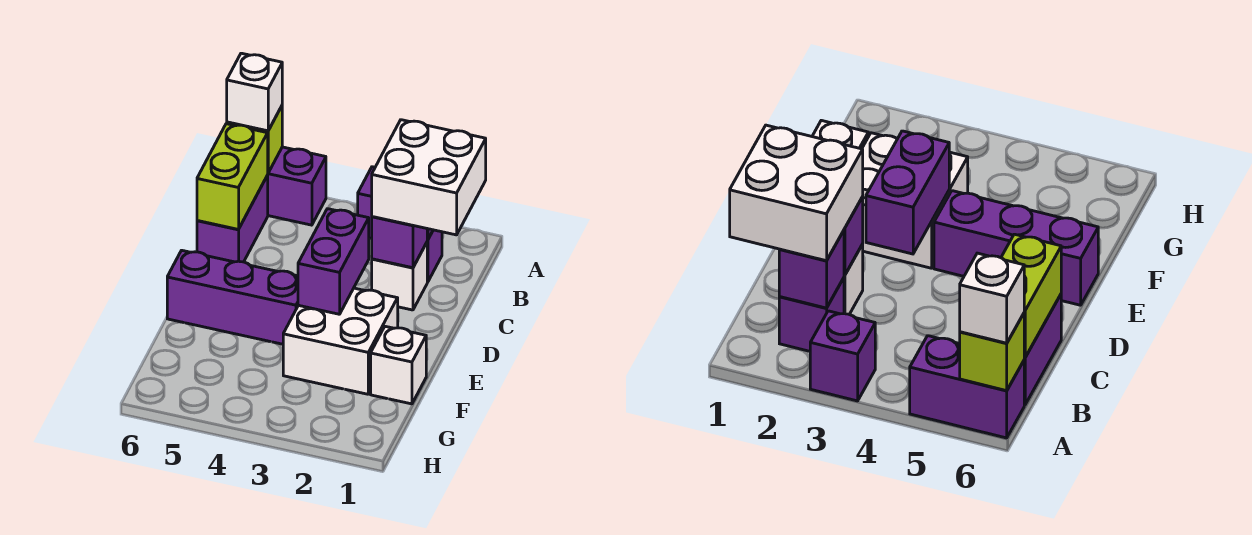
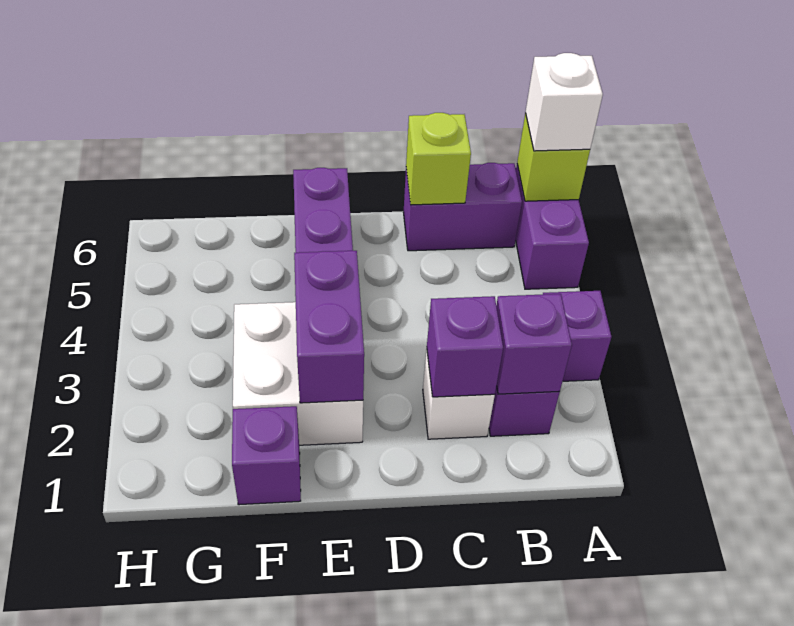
white brick B1:C2 level 3 -> none
lime brick B6:C6 level 2 -> lime brick C6 level 2
purple brick D3:E3 level 2 -> purple brick E2:E3 level 2
white brick F1 level 1 -> purple brick F1 level 1

